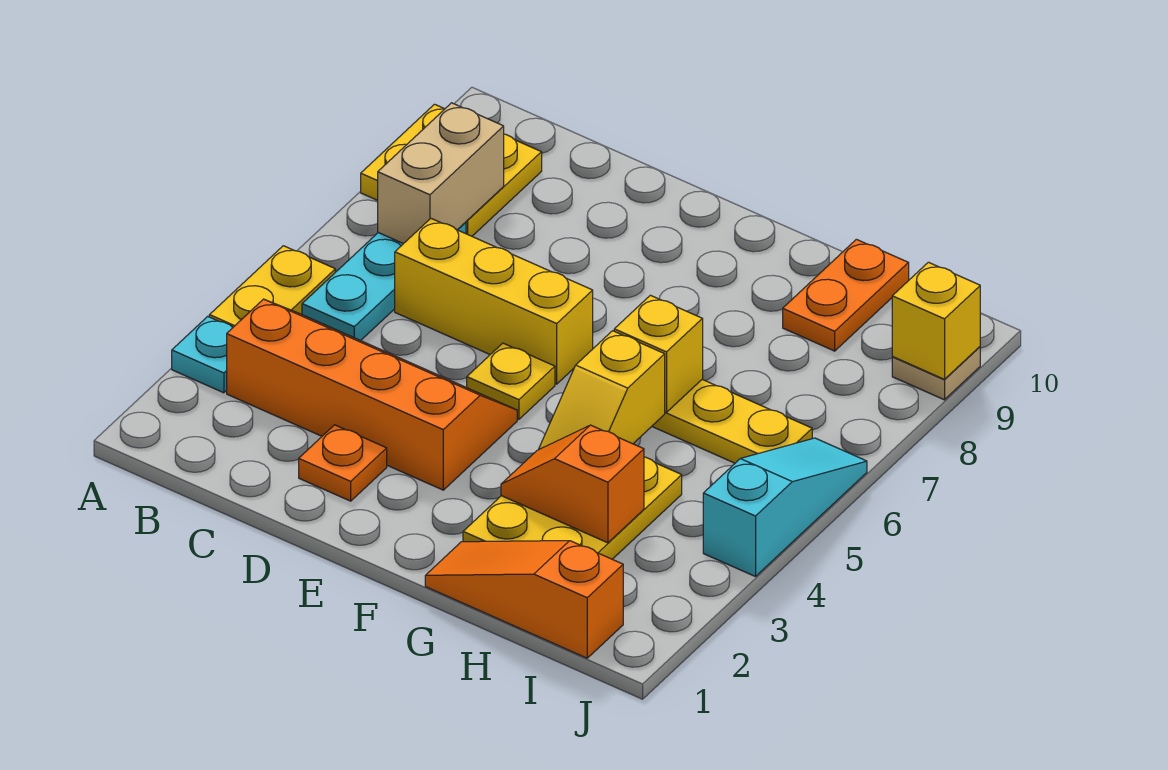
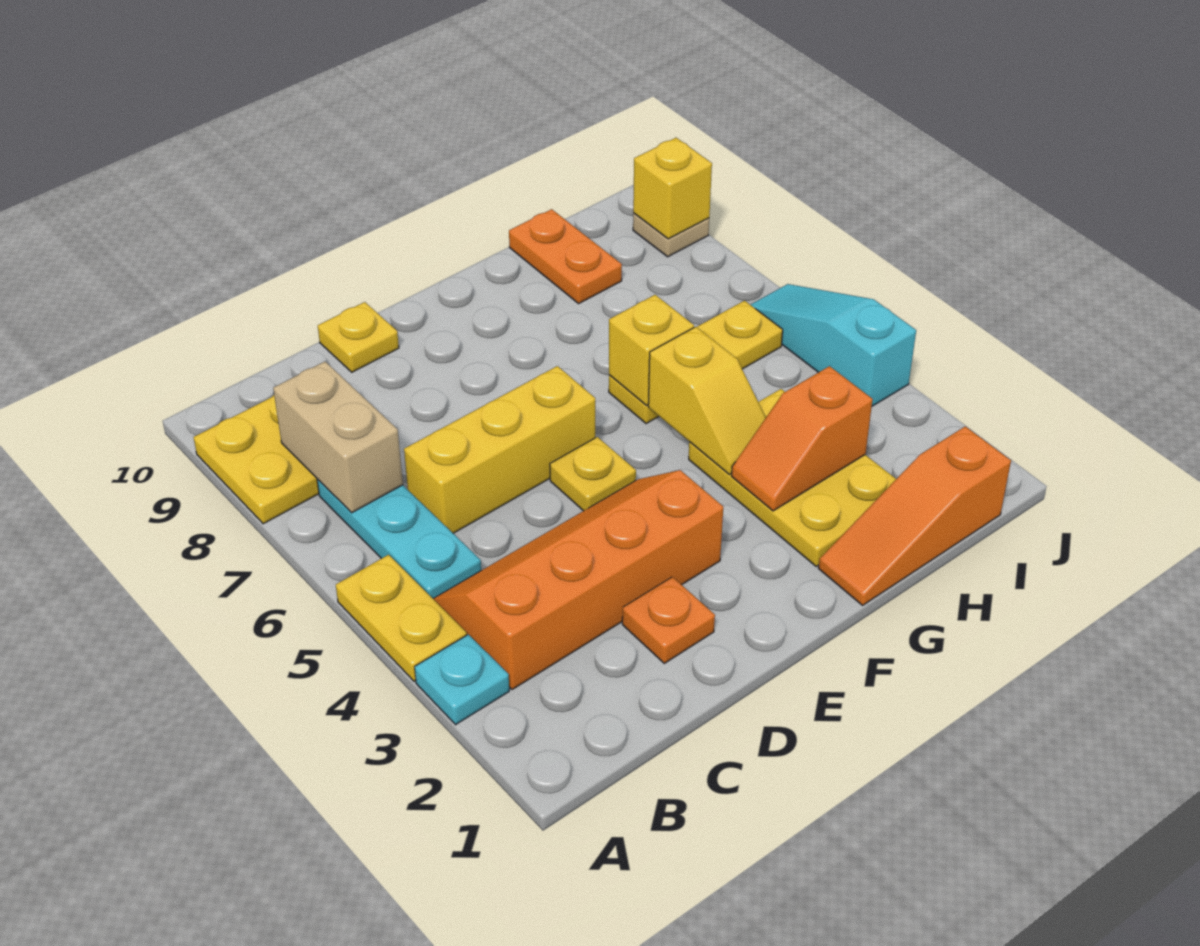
none -> yellow plate D10 level 1

